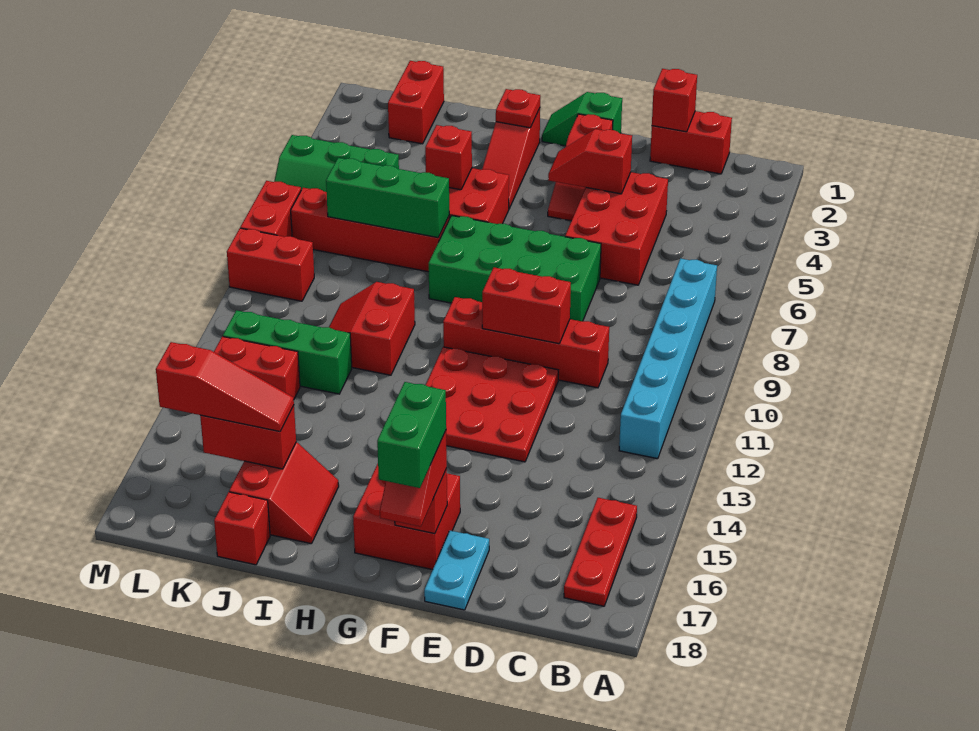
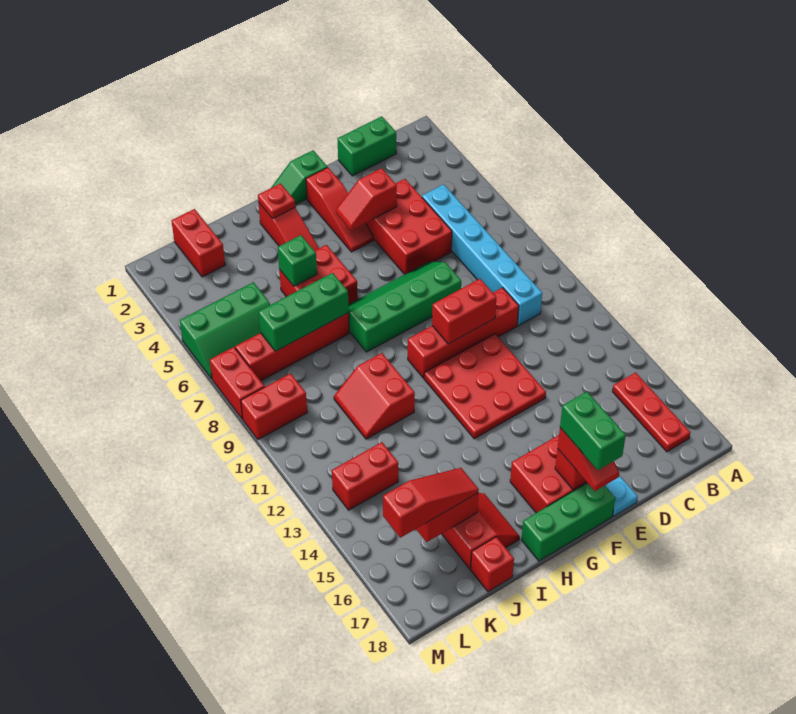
cyan brick B7:B12 level 1 -> cyan brick C5:C10 level 1
red brick C1:D1 level 1 -> green brick C1:D1 level 1
red brick D1 level 2 -> none
green brick E7:H8 level 1 -> green slope E7:H8 level 1 top 8
red brick I5 level 2 -> green brick I5 level 2
green brick J12:L12 level 1 -> green brick F18:H18 level 1

